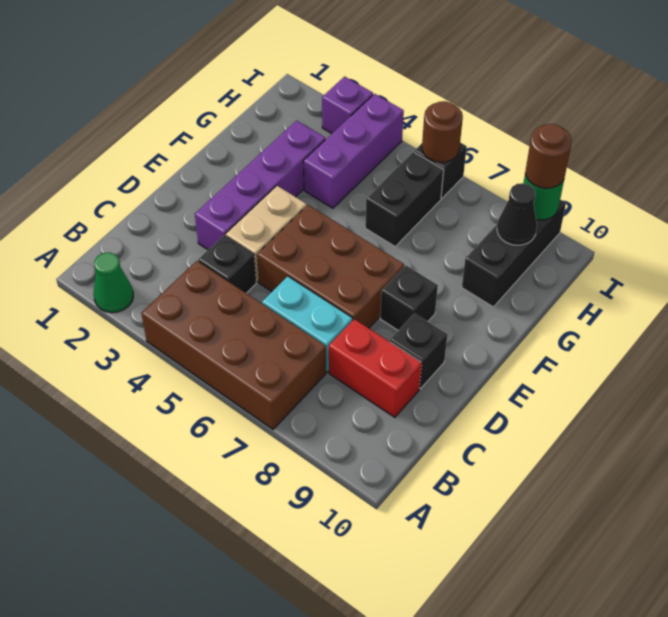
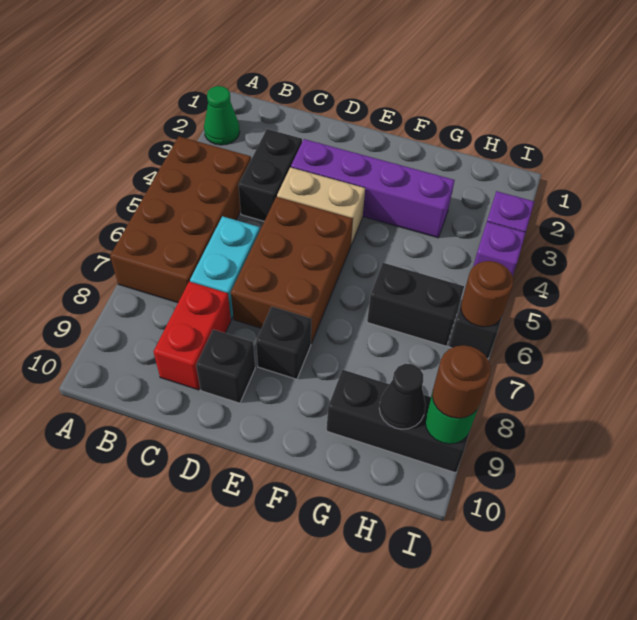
black brick C4 level 1 -> black brick C3:C4 level 1
purple brick G4:I4 level 1 -> purple brick I4 level 1

